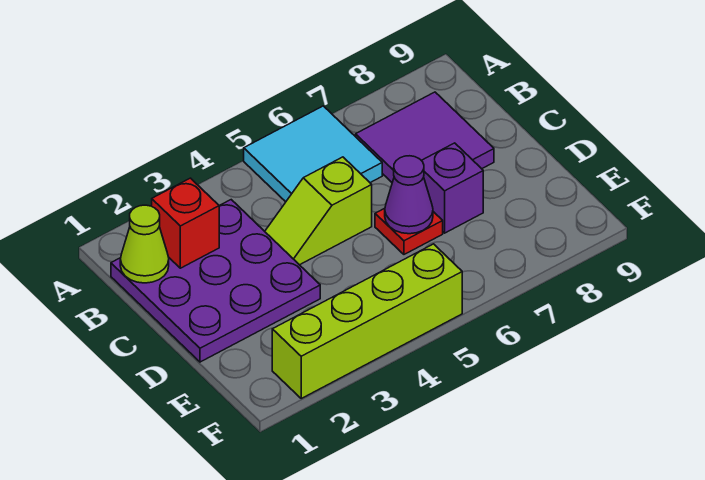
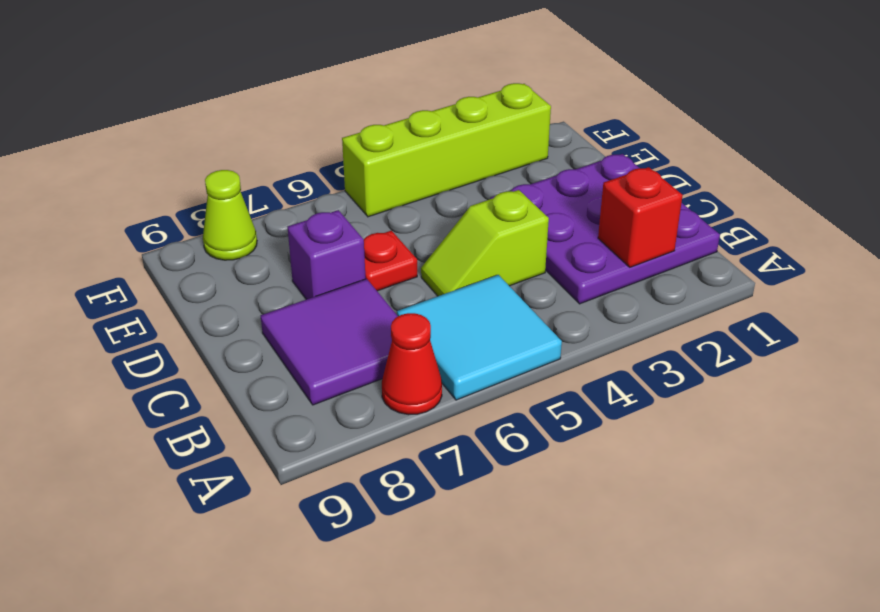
none -> red cone A7 level 1
lime cone B1 level 2 -> lime cone F8 level 1
lime slope C4:C5 level 1 top 5 -> lime slope C4:C5 level 1 top 4
purple cone D6 level 2 -> none

